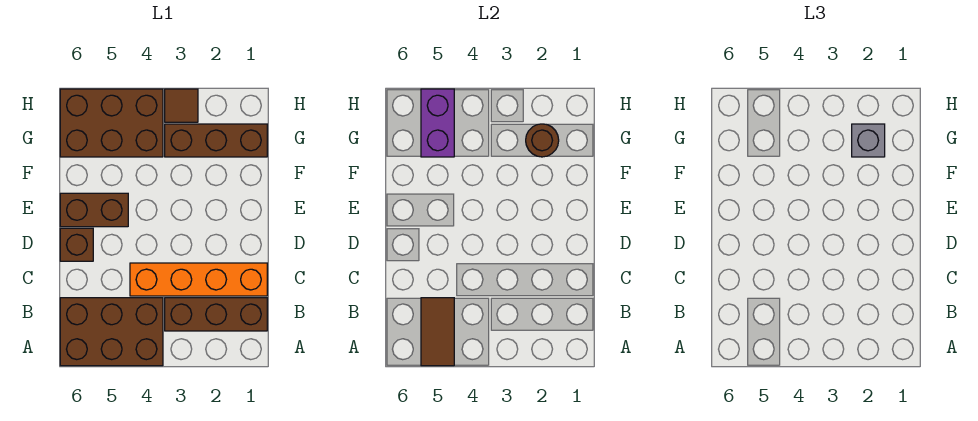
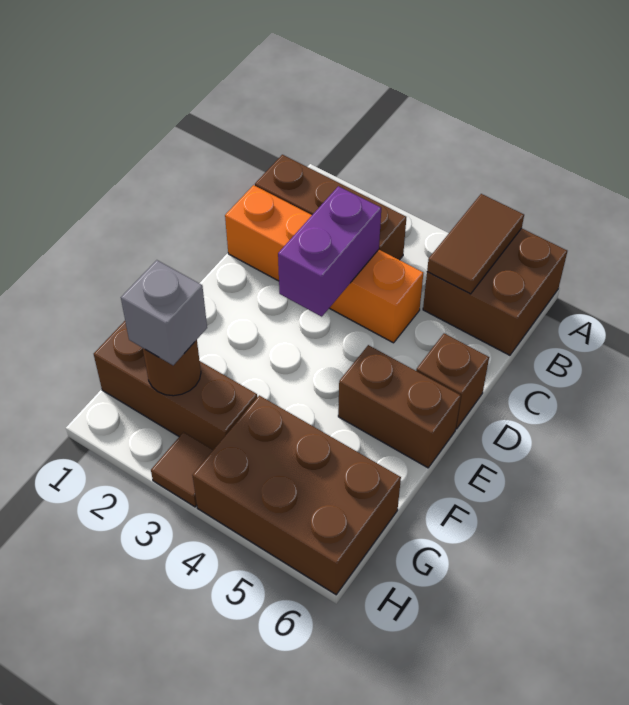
brown brick A4:B6 level 1 -> brown brick A5:B6 level 1
purple brick G5:H5 level 2 -> purple brick C3:D3 level 2

